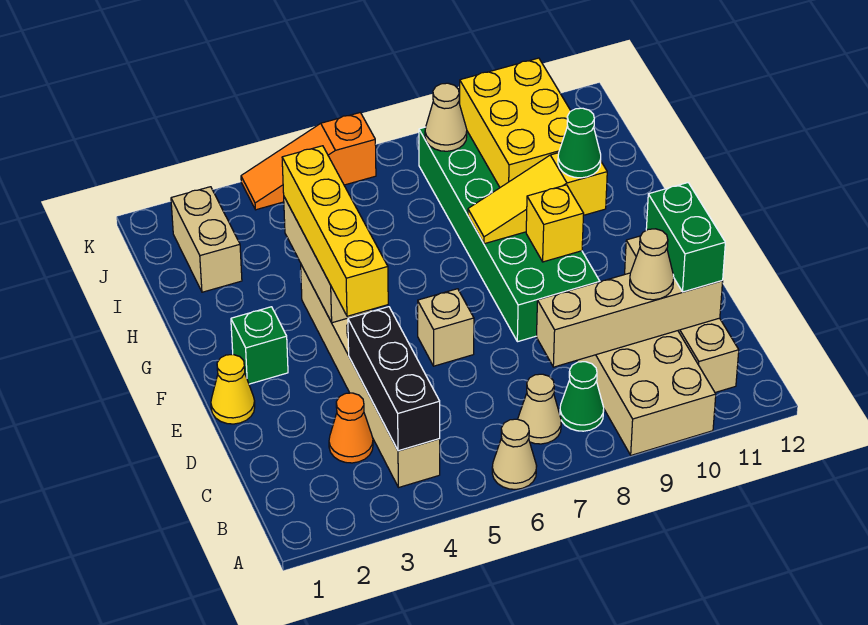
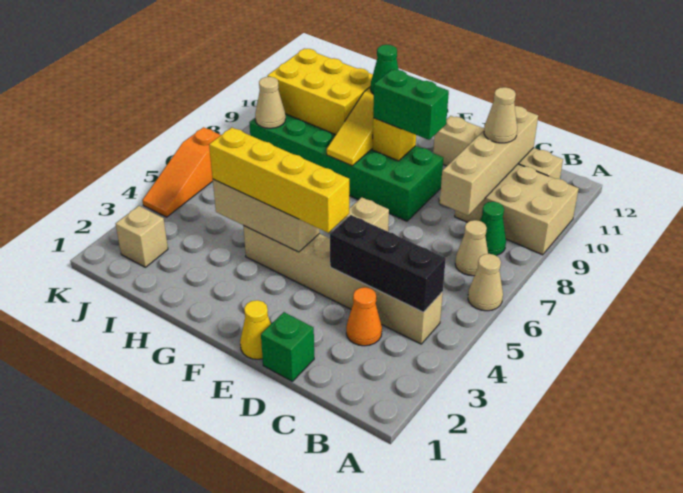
green brick C11:D11 level 3 -> green brick E9:F9 level 3
green brick F2 level 1 -> green brick D1 level 1
tan brick I2:J2 level 1 -> tan brick J2 level 1

